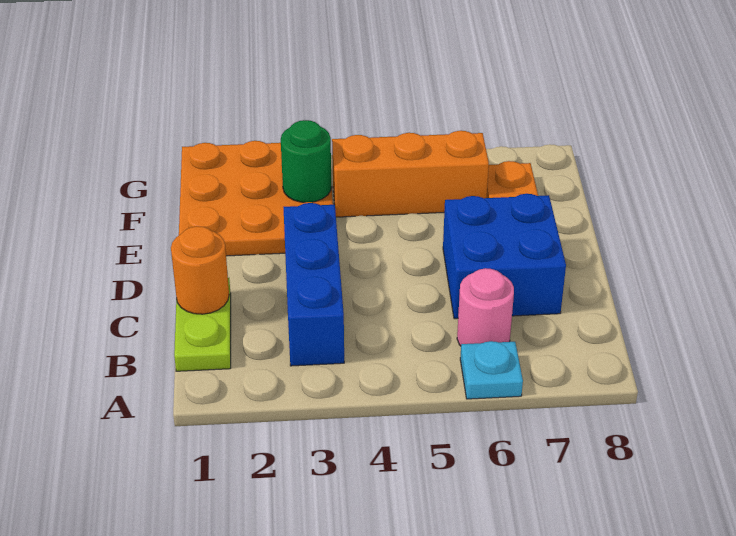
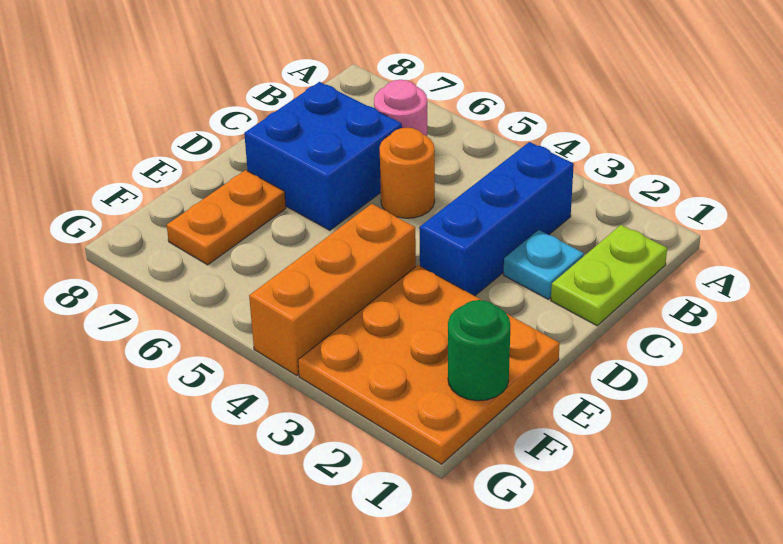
cyan plate A6 level 1 -> cyan plate C2 level 1
orange round brick C1 level 2 -> orange round brick C5 level 1
green round brick F3 level 2 -> green round brick F1 level 2
orange brick F4:F6 level 1 -> orange brick E4:G4 level 1

